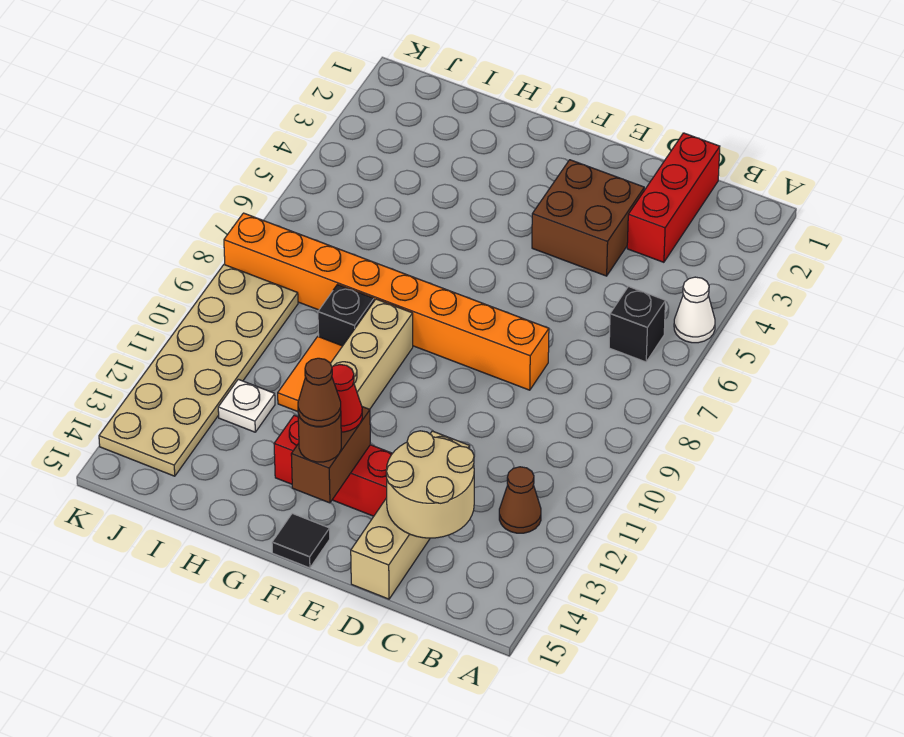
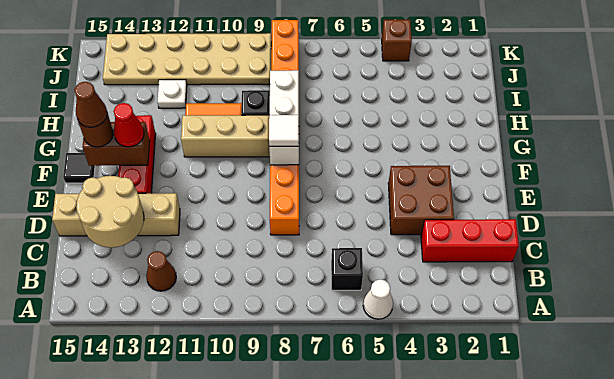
none -> white brick F8:H8 level 2
none -> white tile F8 level 3
none -> brown brick K4 level 1

